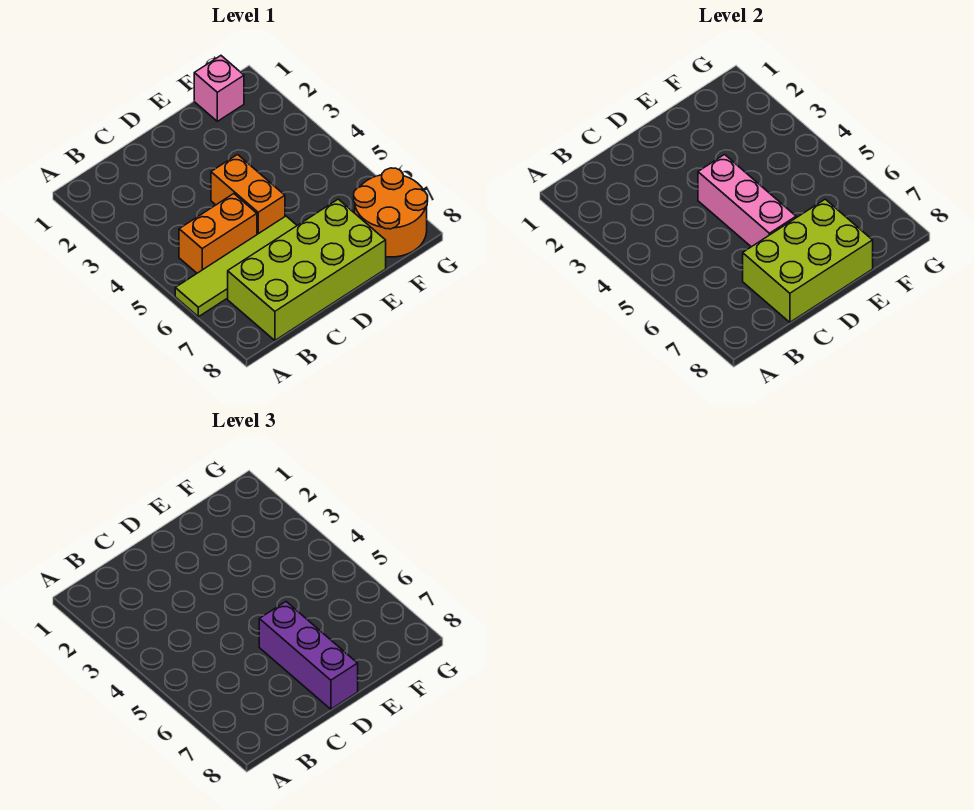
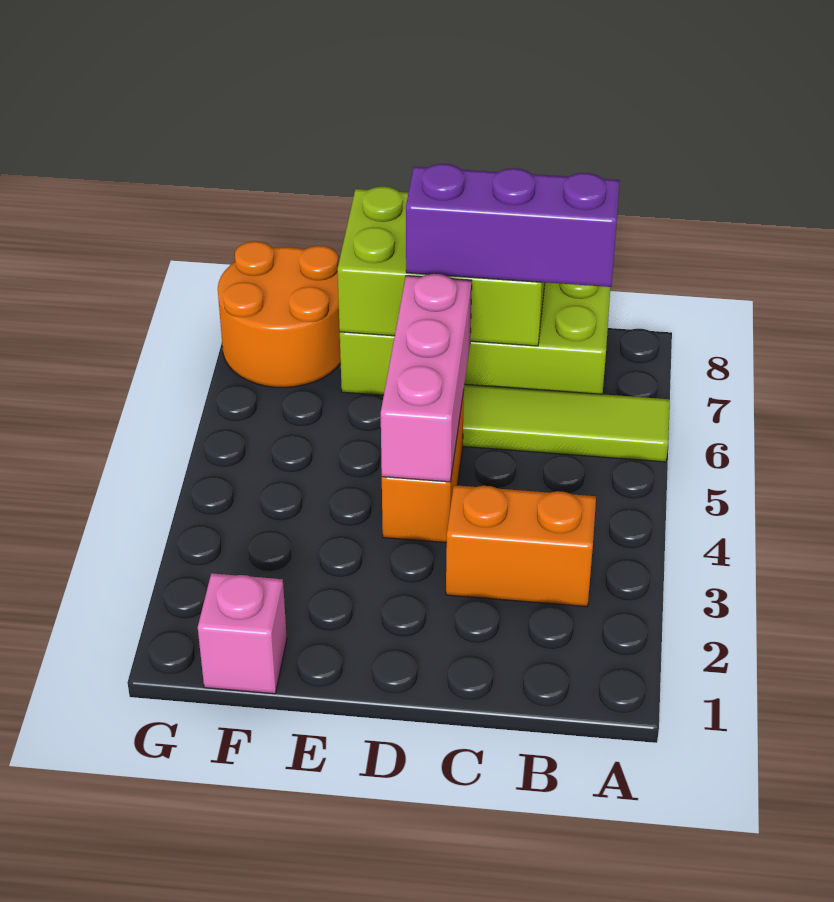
orange brick B5:C5 level 1 -> orange brick B3:C3 level 1
purple brick D6:D8 level 3 -> purple brick B7:D7 level 3

